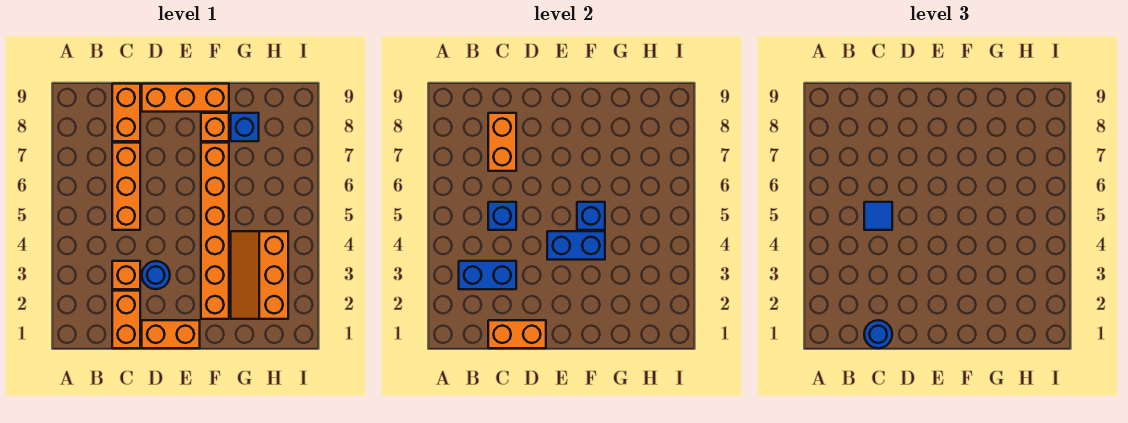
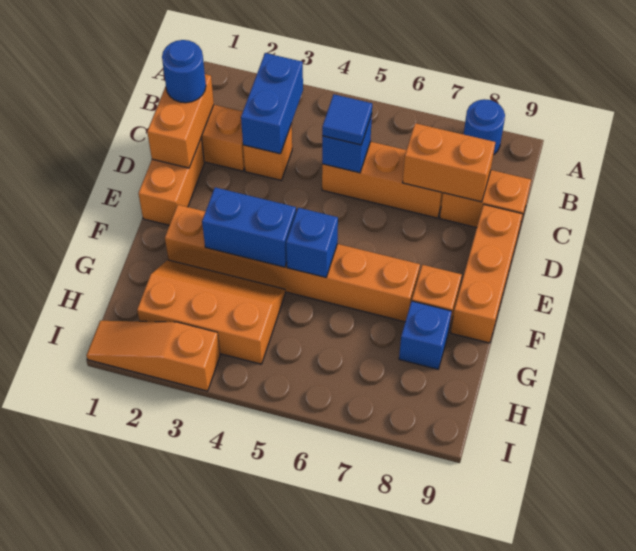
blue round brick D3 level 1 -> blue round brick A8 level 1
blue brick E4:F4 level 2 -> blue brick F3:F4 level 2
none -> orange slope I1:I3 level 1 top 3

